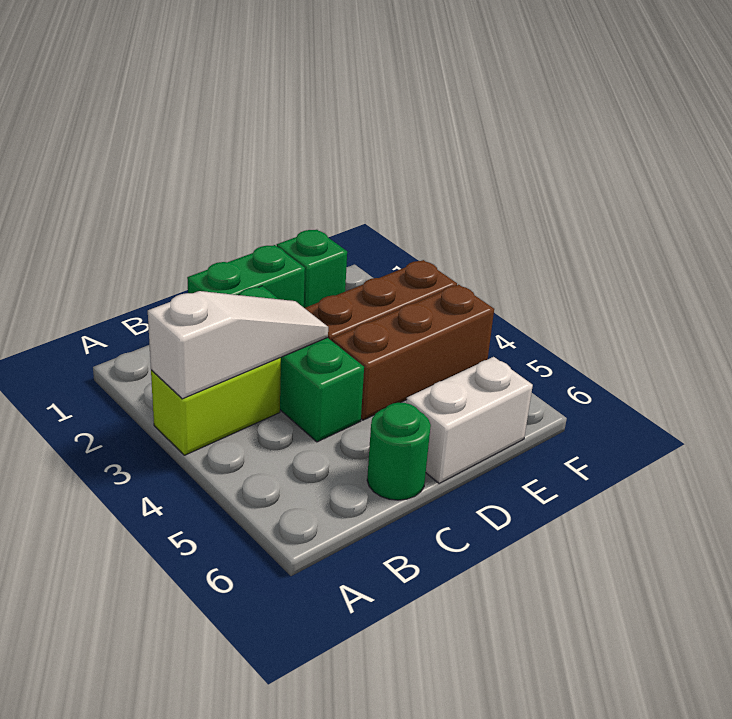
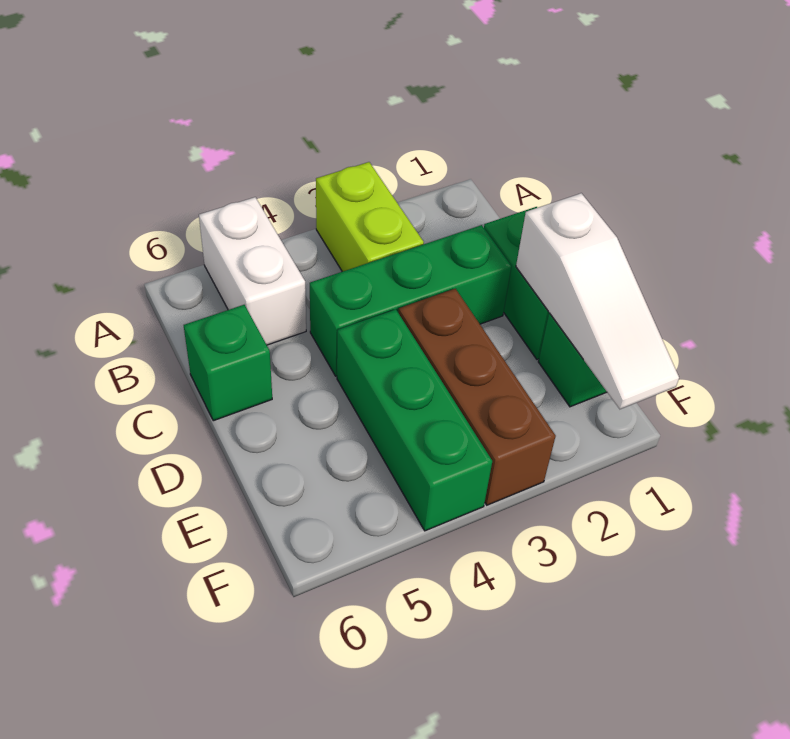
white slope A3:C3 level 2 top A -> white slope D1:F1 level 2 top D
green round brick C6 level 1 -> green brick C6 level 1
brown brick D4:F4 level 1 -> green brick D4:F4 level 1
white brick D6:E6 level 1 -> white brick A5:B5 level 1

